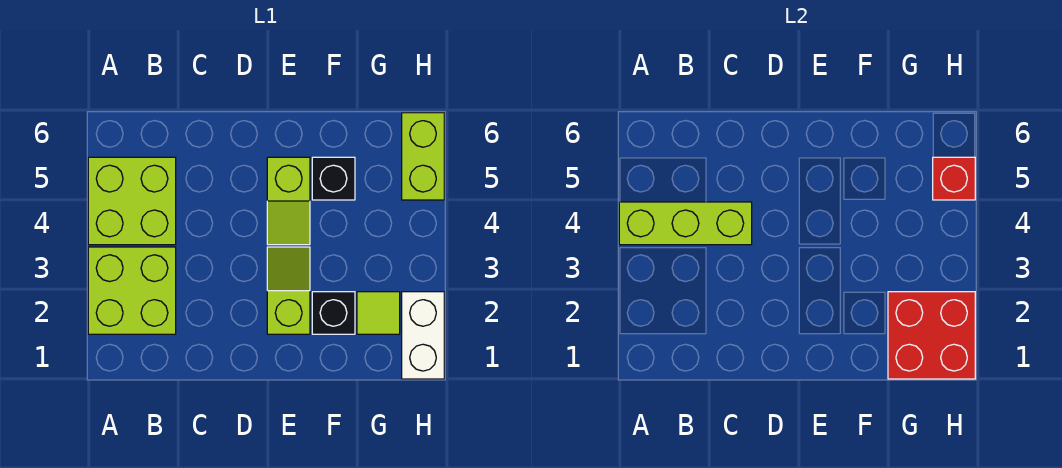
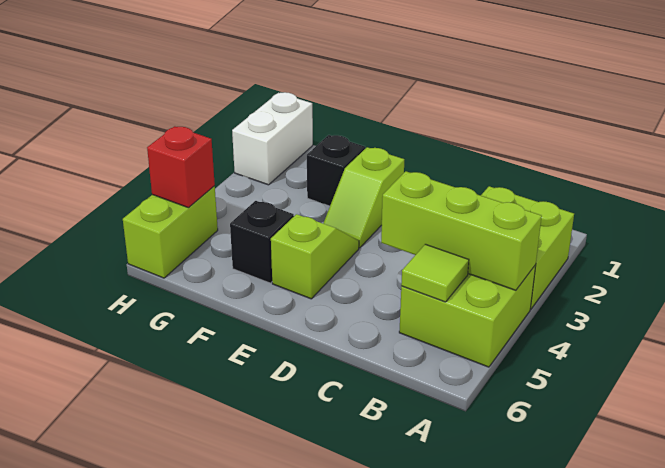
red brick G1:H2 level 2 -> none
lime tile G2 level 1 -> lime tile B5 level 2

